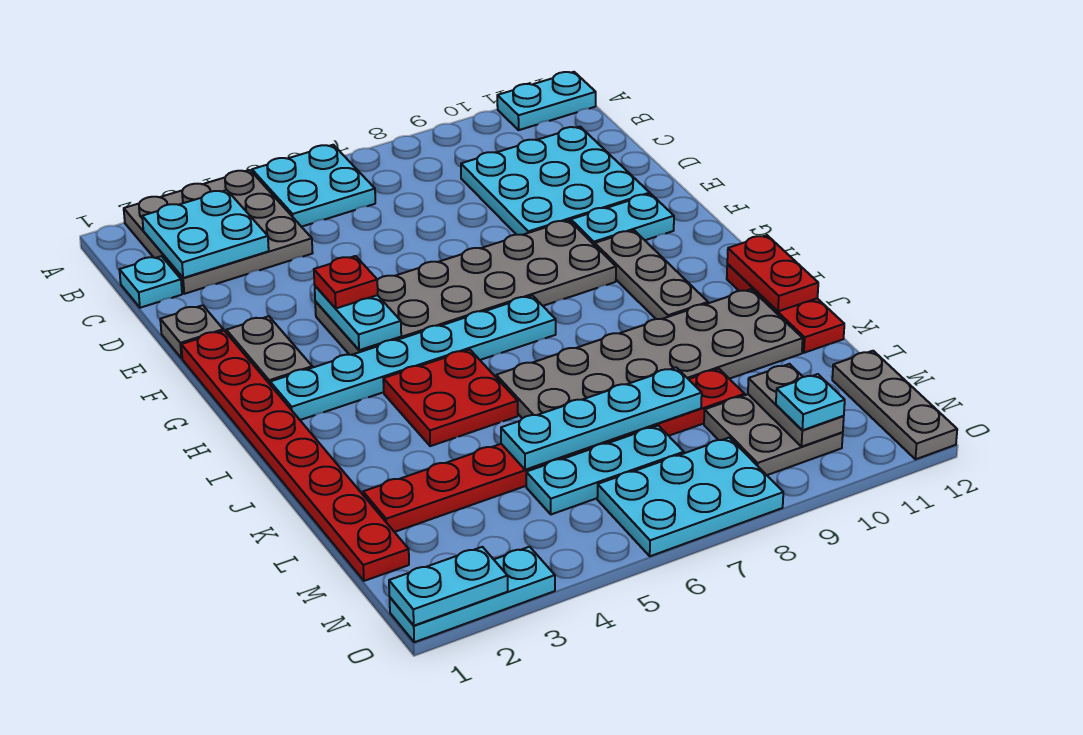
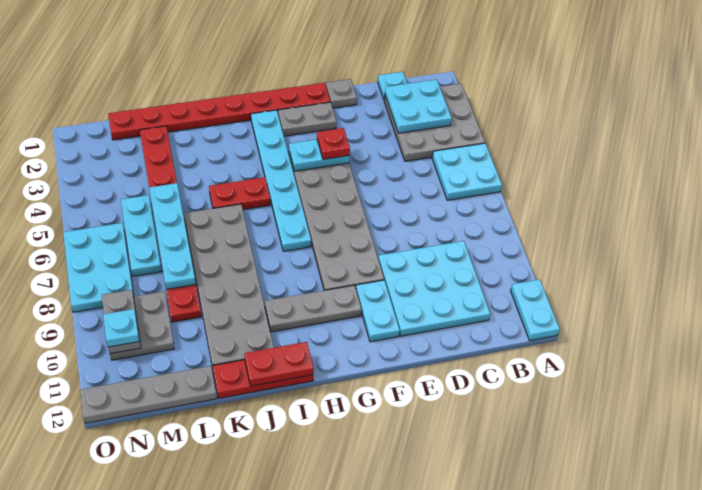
red plate I4:J5 level 1 -> red plate I5:J5 level 1
grey plate M10:N10 level 2 -> grey plate N9:N10 level 2
grey plate M12:O12 level 1 -> grey plate L12:O12 level 1
cyan plate O1:O3 level 1 -> none
cyan plate O1:O2 level 2 -> none

